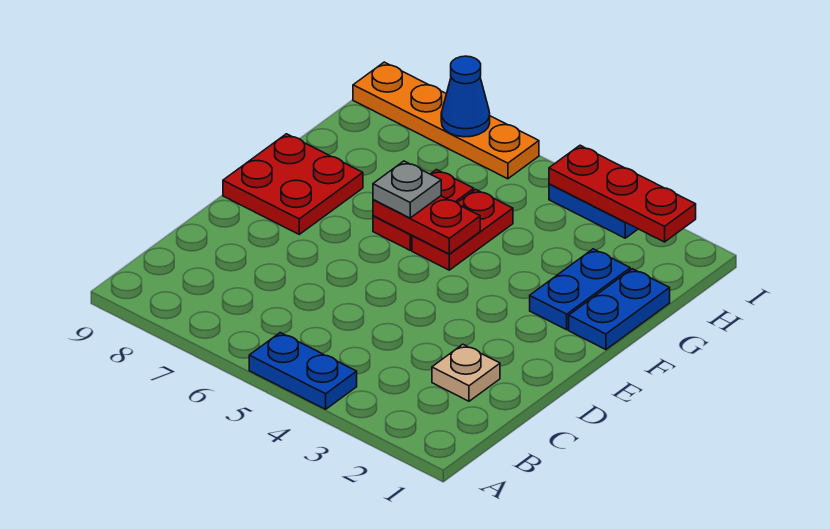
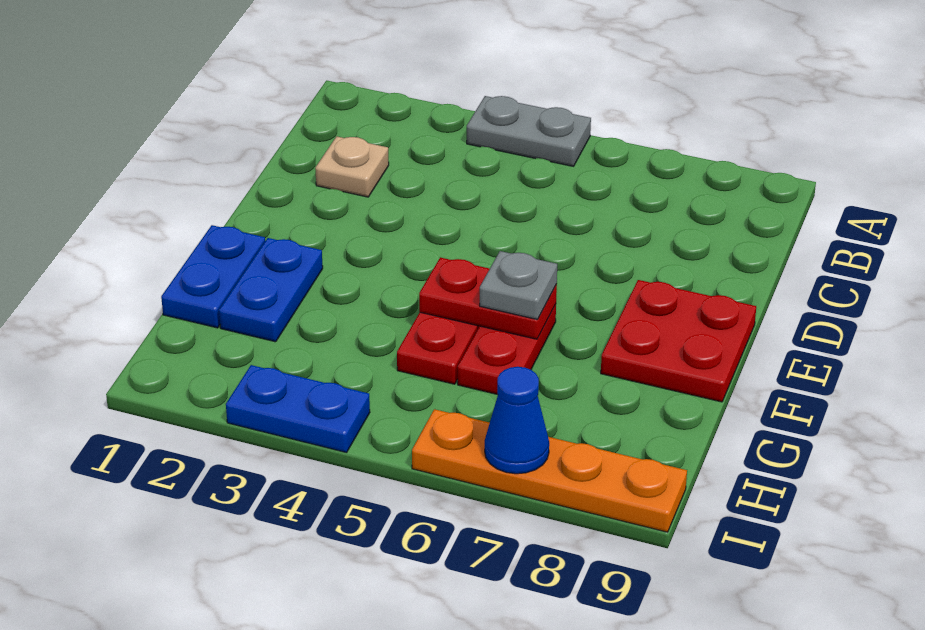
blue plate A4:A5 level 1 -> grey plate A4:A5 level 1
red plate I2:I4 level 2 -> none

